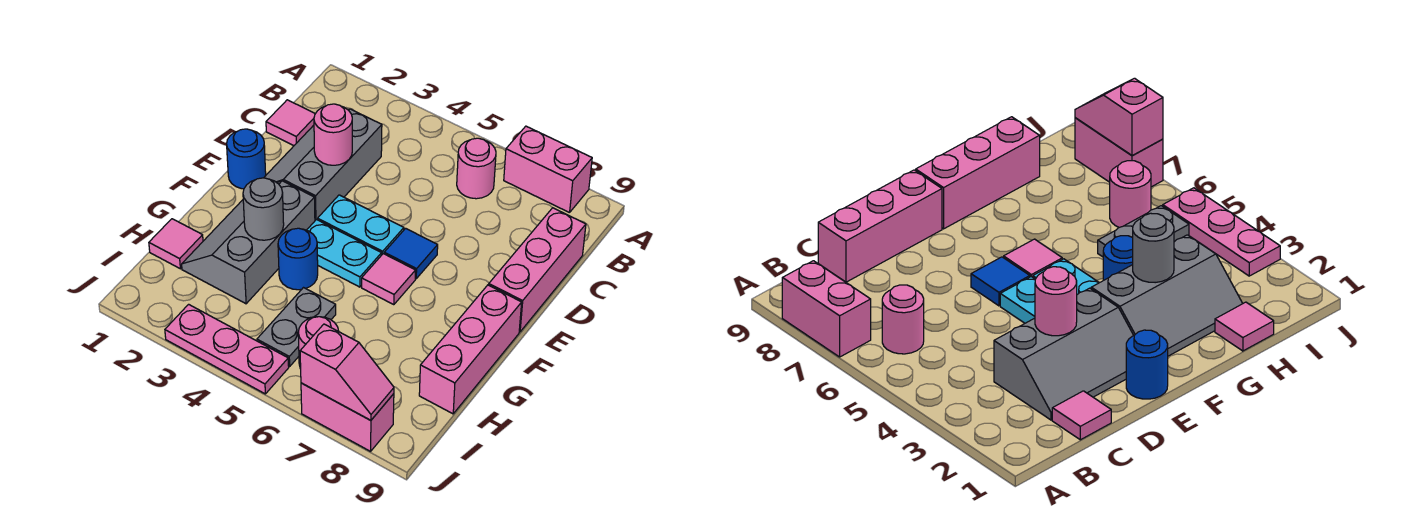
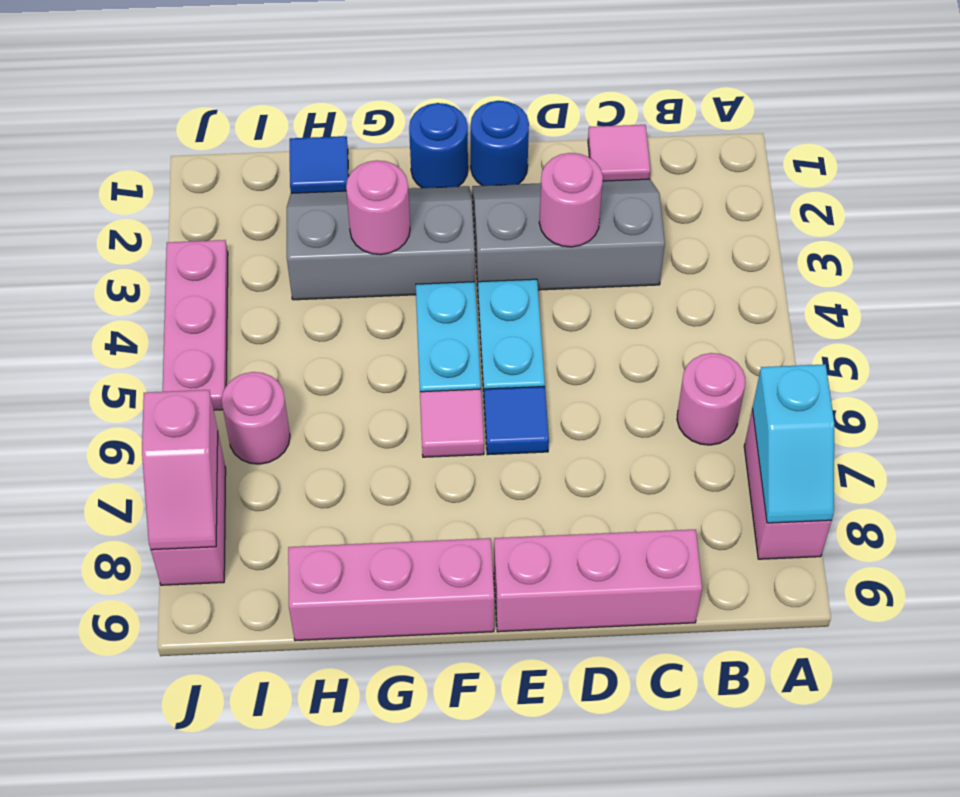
none -> cyan slope A7:A8 level 2 top 7
grey round brick G3 level 2 -> pink round brick G3 level 2
blue round brick G4 level 1 -> blue round brick F1 level 1
pink tile H1 level 1 -> blue tile H1 level 1
grey plate H5:I5 level 1 -> none

